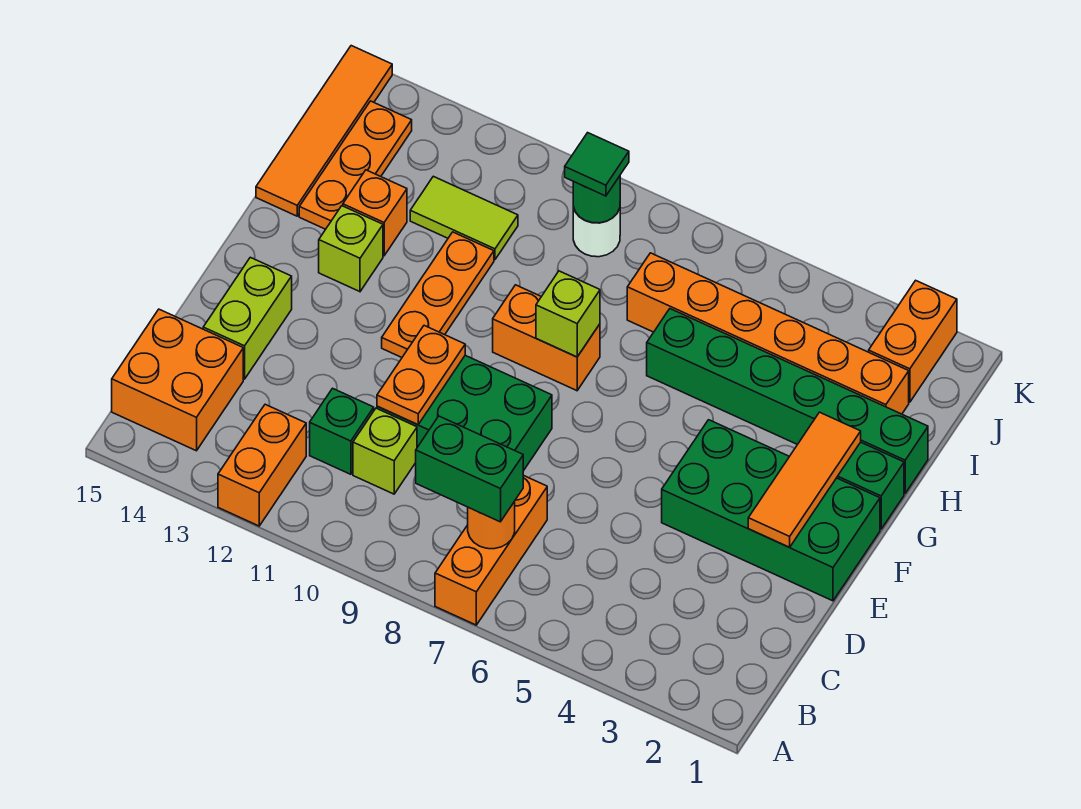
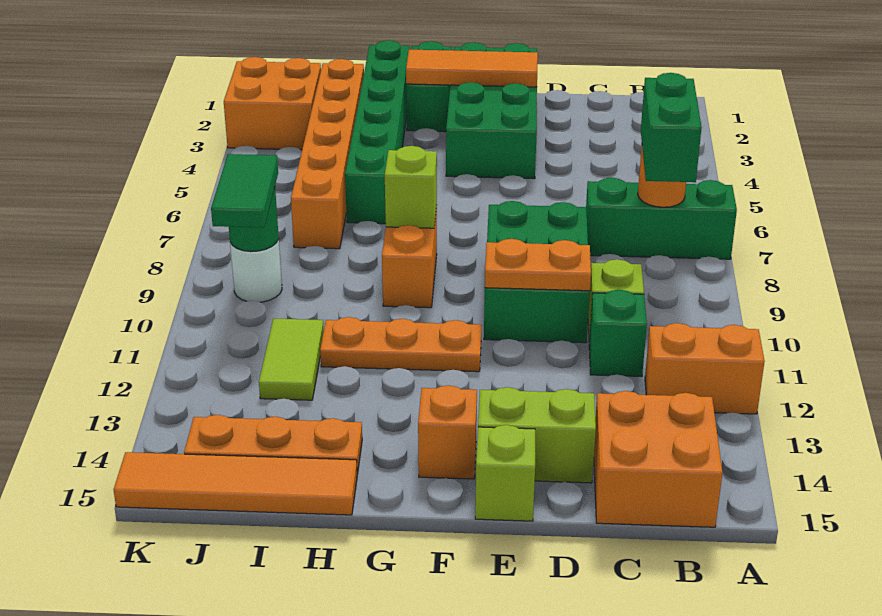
orange brick A7:C7 level 1 -> green brick A7:C7 level 1
lime brick G13 level 1 -> lime brick E15 level 1
orange brick H13 level 1 -> orange brick F14 level 1
orange brick J2:K2 level 1 -> orange brick J2:K3 level 1
green tile J9 level 3 -> green tile J9:J10 level 3

